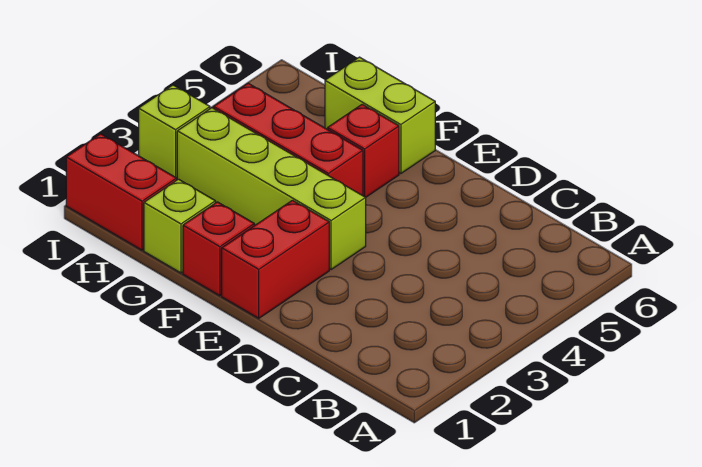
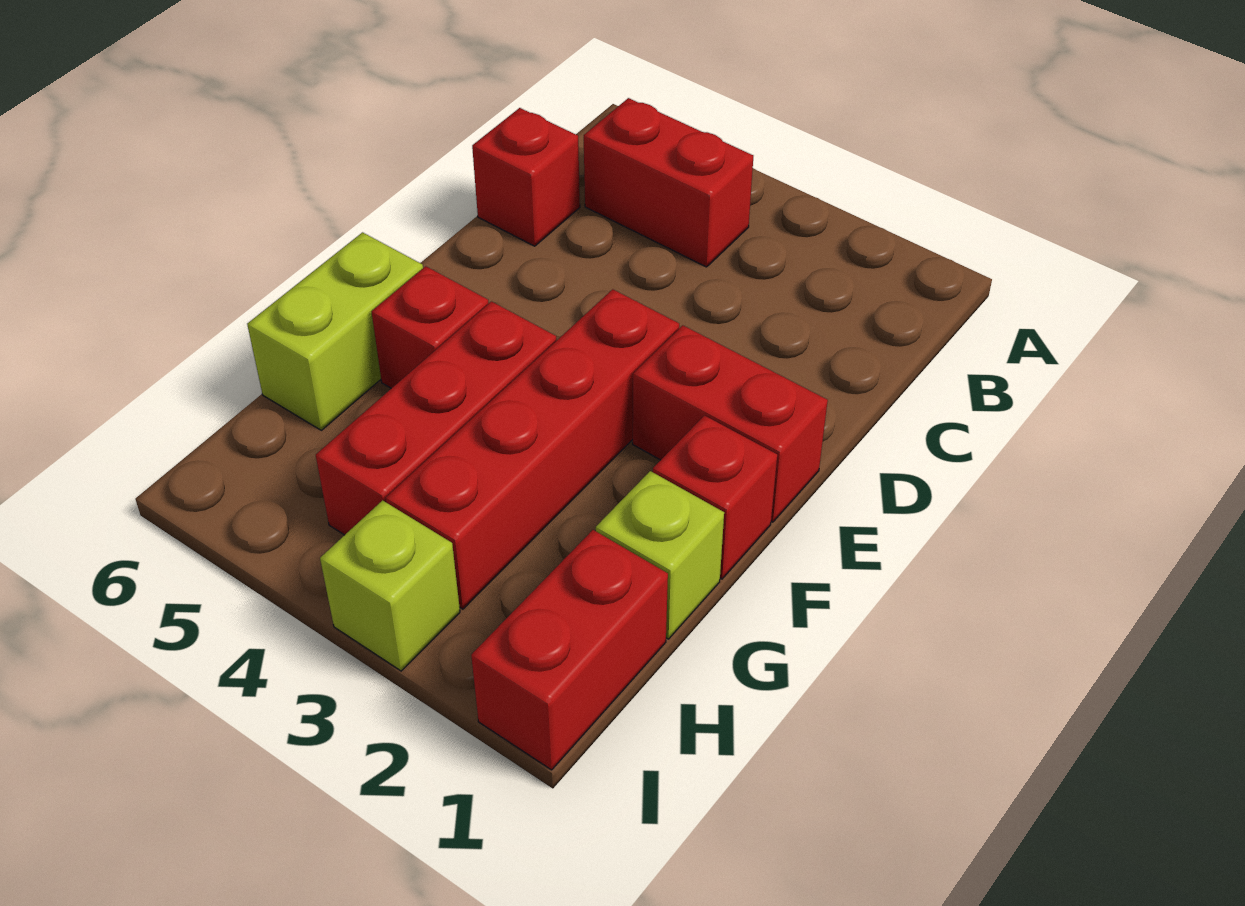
none -> red brick B4:B5 level 1
none -> red brick C6 level 1
lime brick E3:H3 level 1 -> red brick E3:H3 level 1

